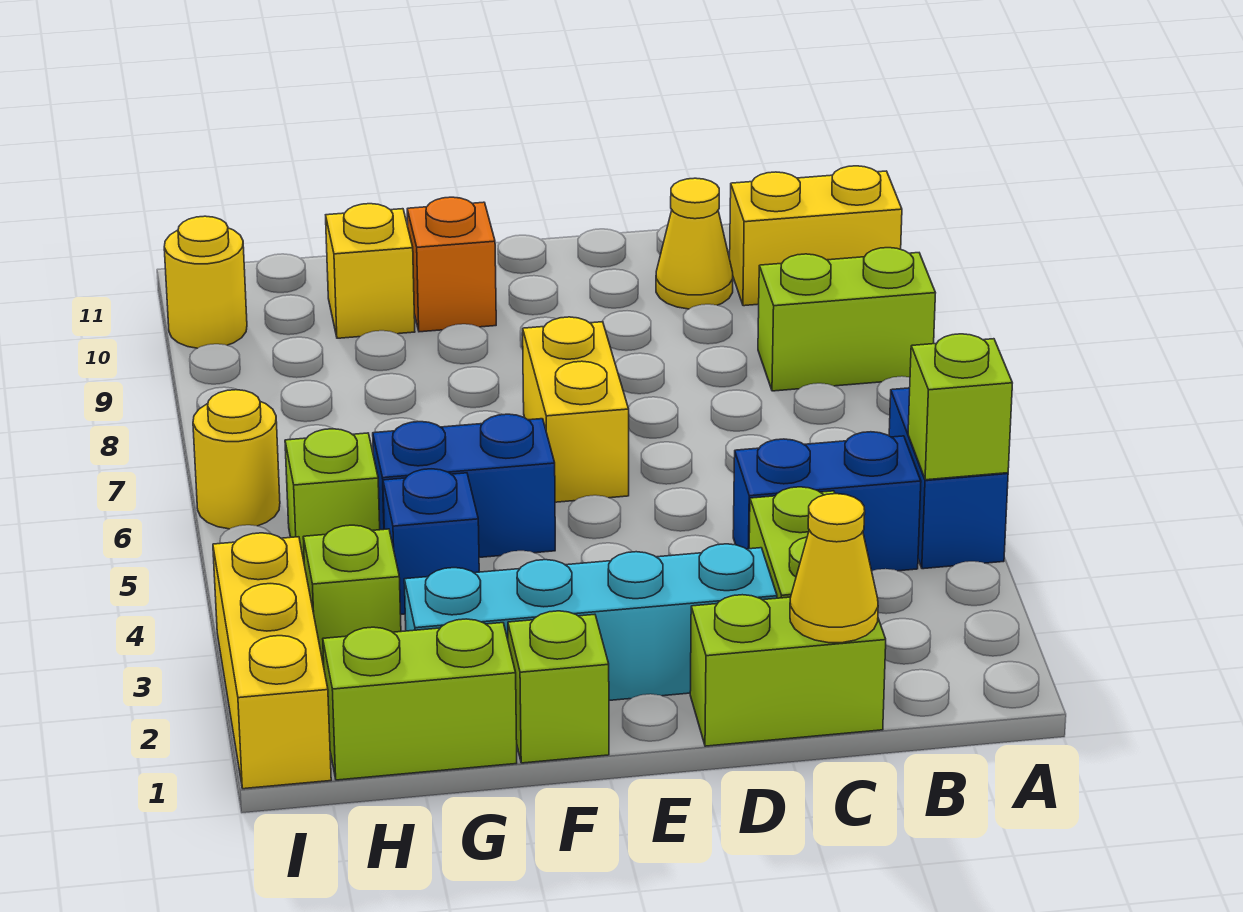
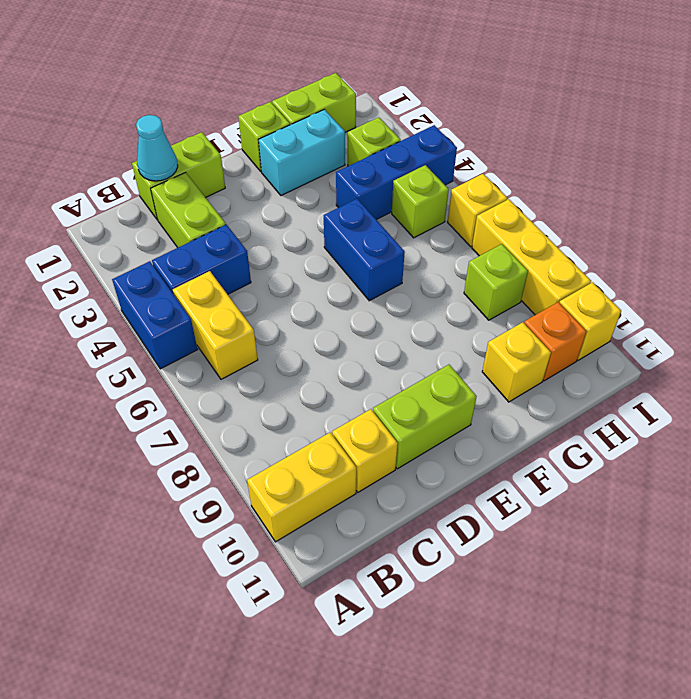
lime brick A4 level 2 -> lime brick H8 level 1
lime brick A8:B8 level 1 -> lime brick D10:E10 level 1
yellow cone C1 level 2 -> cyan cone C1 level 2
yellow cone C10 level 1 -> yellow brick C10 level 1
cyan brick D2:G2 level 1 -> cyan brick F2:G2 level 1
yellow brick E6:E7 level 1 -> yellow brick B5:B6 level 1
blue brick F5:G5 level 1 -> blue brick F5:F6 level 1
orange brick F10 level 1 -> orange brick H10 level 1
blue brick G4 level 1 -> blue brick G4:I4 level 1
yellow brick I1:I3 level 1 -> yellow brick I7:I9 level 1
yellow round brick I6 level 1 -> yellow brick I6 level 1
yellow round brick I10 level 1 -> yellow brick I10 level 1

